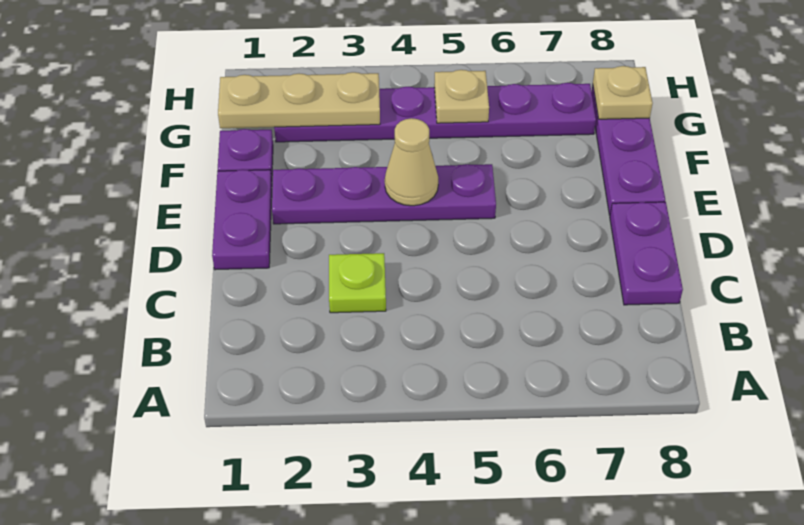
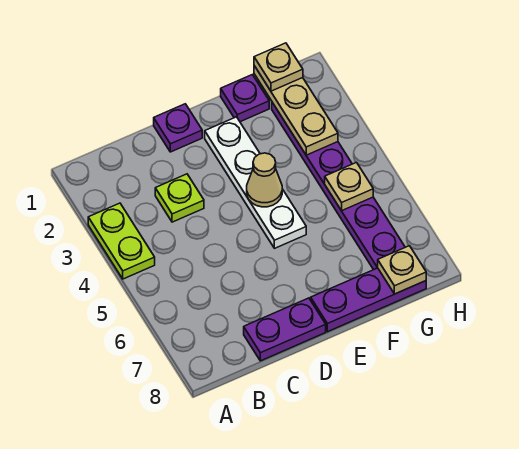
none -> lime plate A3:A4 level 1
purple plate D1:E1 level 1 -> purple plate D1 level 1
purple plate E2:E5 level 1 -> white plate E2:E5 level 1
none -> tan plate G1 level 3

